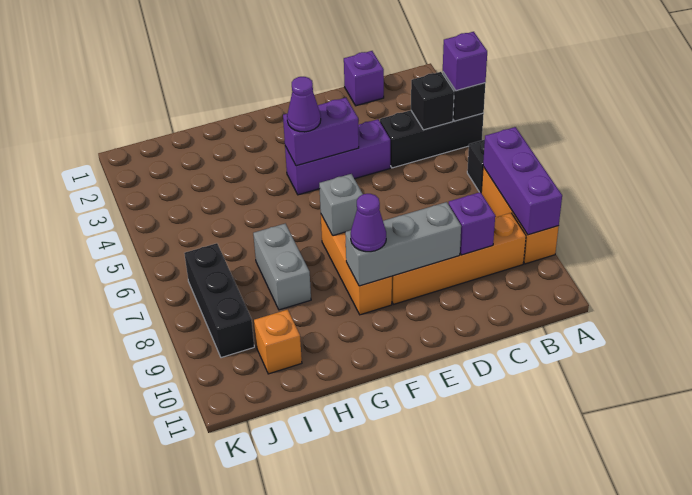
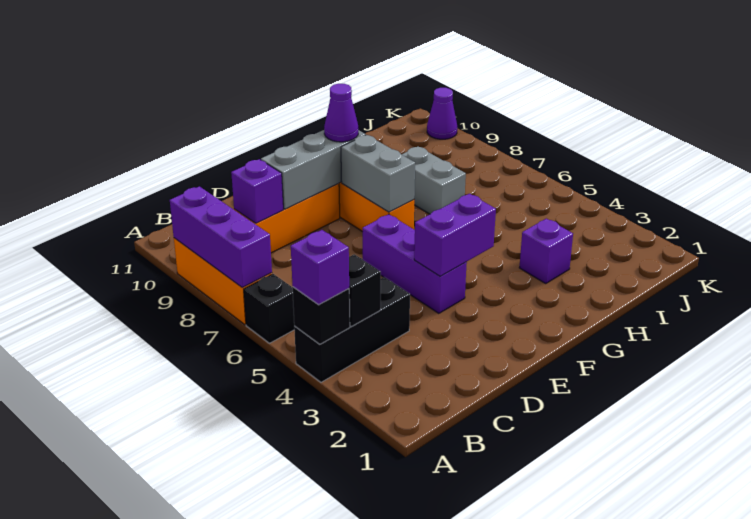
purple brick C1 level 1 -> purple brick H3 level 1
purple brick D4:F4 level 1 -> purple brick E4:E6 level 1
purple cone F4 level 3 -> purple cone K10 level 1
grey brick F7 level 2 -> grey brick F7:F8 level 2
orange brick I10 level 1 -> none
black brick J7:J9 level 1 -> none

